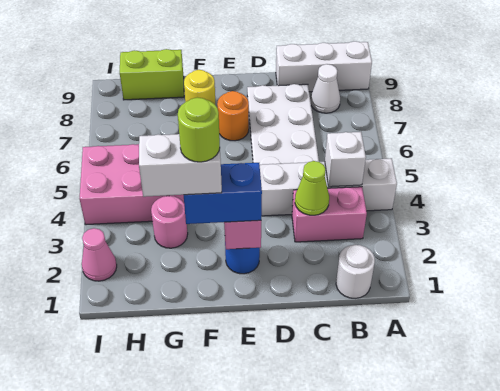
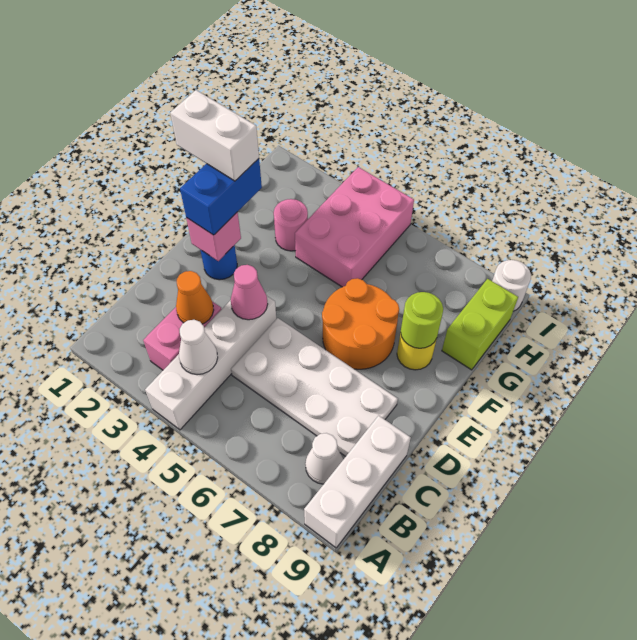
white round brick B1 level 1 -> white round brick I9 level 1
white brick B4 level 2 -> white cone B4 level 2
lime cone C3 level 2 -> orange cone C3 level 2
orange round brick E7 level 1 -> orange round brick E6:F7 level 1
white brick F2:G2 level 4 -> white brick F1:F2 level 4
lime round brick F2 level 5 -> lime round brick F8 level 2
pink cone I2 level 1 -> pink cone D4 level 2

